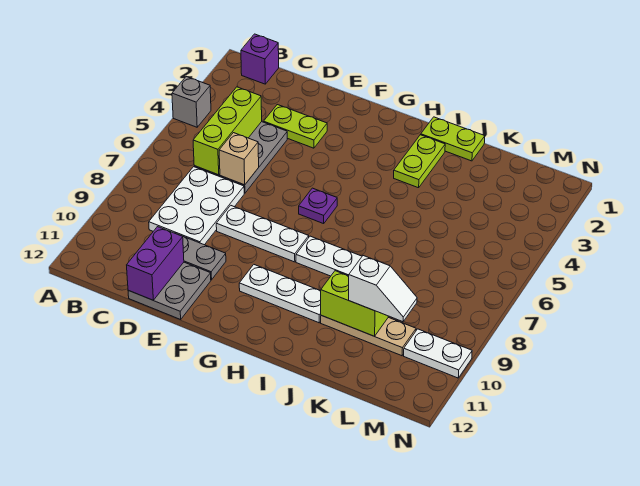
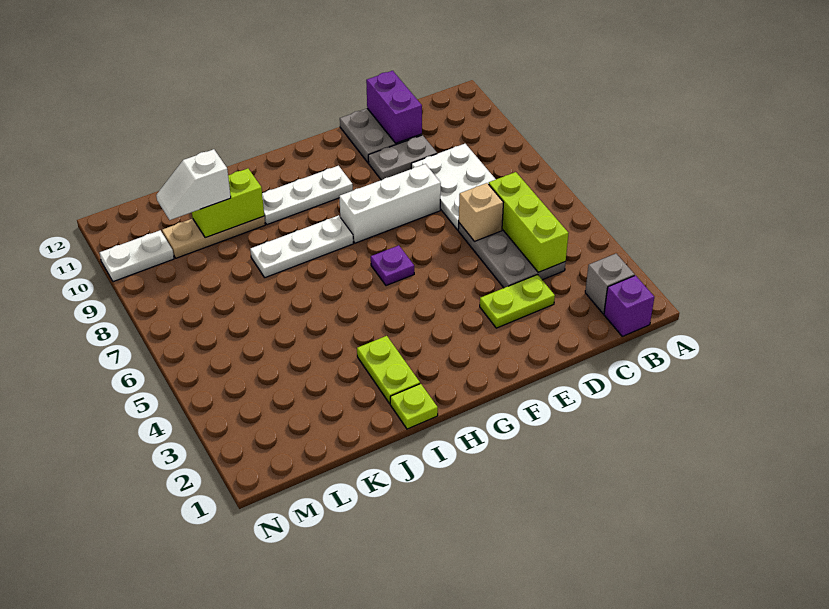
grey brick A4 level 1 -> grey brick B2 level 1
white plate E8:G8 level 1 -> white brick E8:G8 level 1
lime plate I1:J1 level 1 -> lime plate I1 level 1

